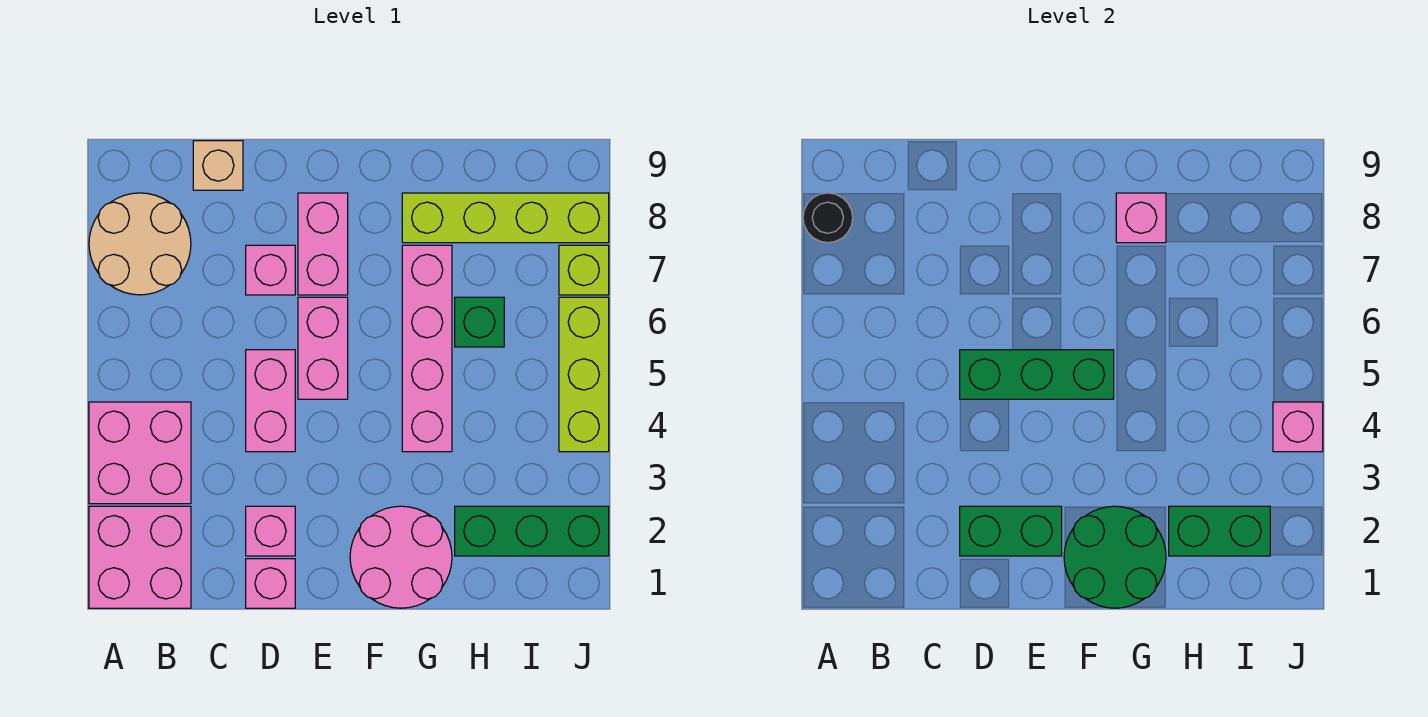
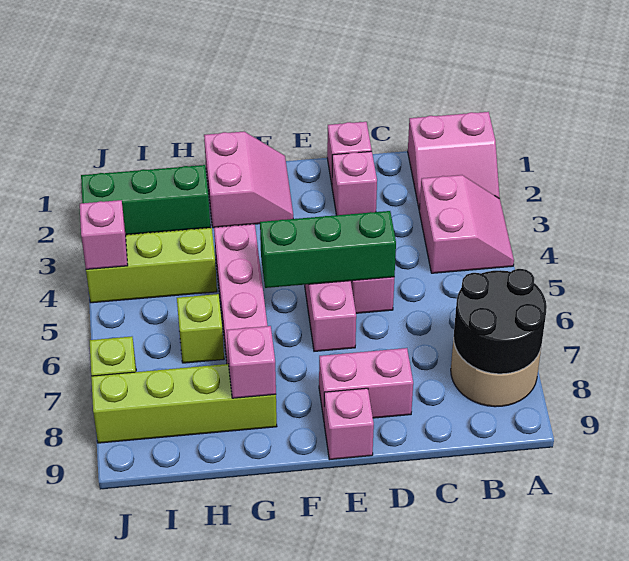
pink brick A1:B2 level 1 -> pink slope A1:B2 level 1 top 1
pink brick A3:B4 level 1 -> pink slope A3:B4 level 1 top B
black round brick A8 level 2 -> black round brick A7:B8 level 2
tan brick C9 level 1 -> none
green brick D2:E2 level 2 -> none
pink brick D7 level 1 -> pink brick E9 level 1
pink brick E7:E8 level 1 -> pink brick D8:E8 level 1
pink round brick F1:G2 level 1 -> pink slope F1:G2 level 1 top G
green round brick F1:G2 level 2 -> none
green brick H2:I2 level 2 -> none
green brick H6 level 1 -> lime brick H6 level 1
lime brick J4:J6 level 1 -> lime brick H4:J4 level 1

